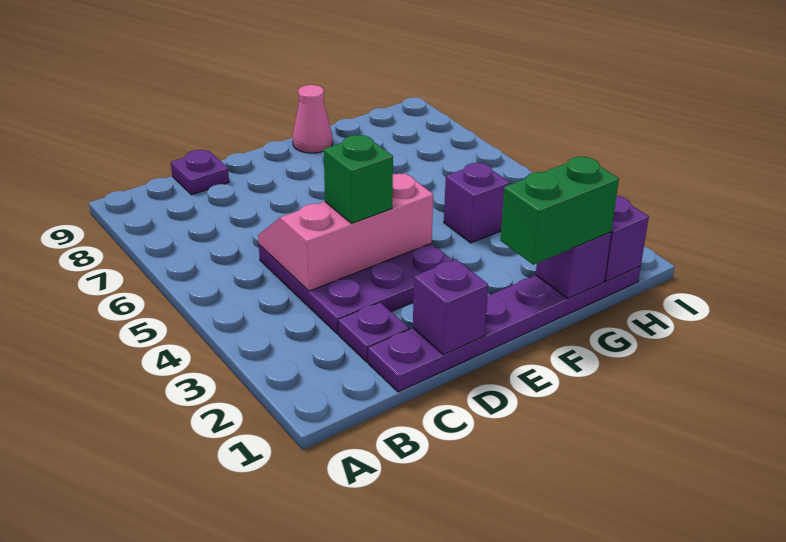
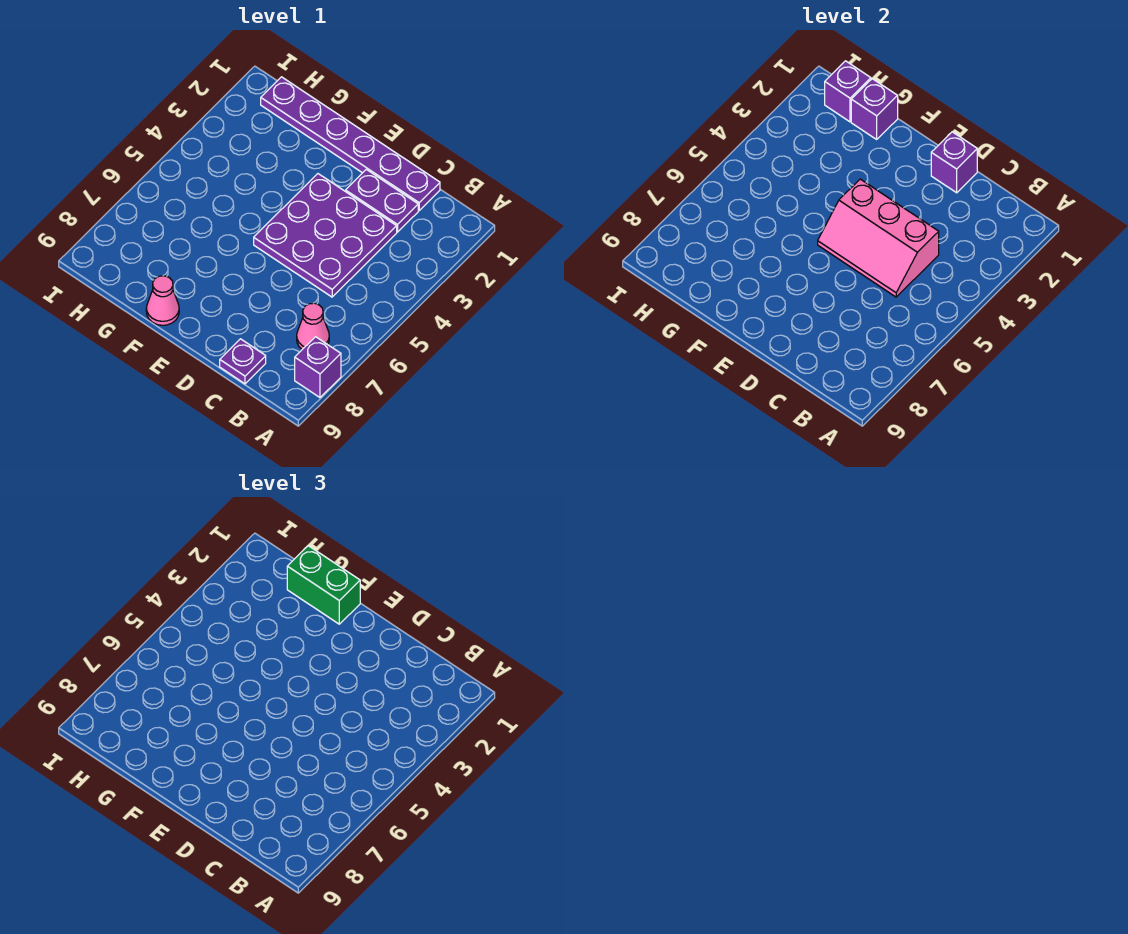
none -> pink cone B7 level 1
purple plate C2 level 1 -> purple plate C2:D2 level 1
green brick D4 level 3 -> none
purple brick G4 level 1 -> purple brick A8 level 1

